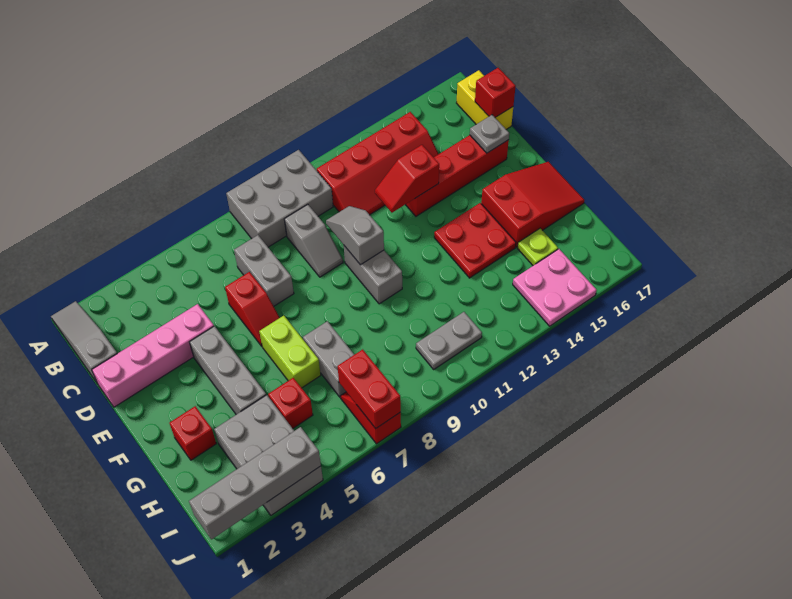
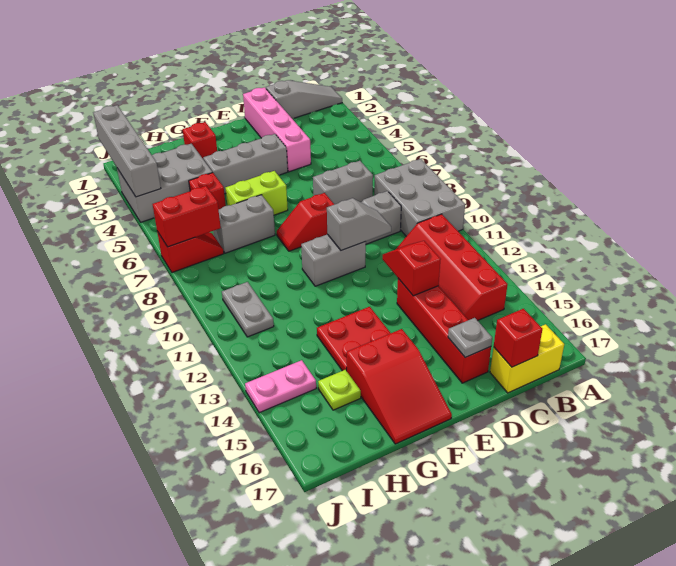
red slope D6:E6 level 1 top D -> red slope E8:F8 level 1 top E
pink plate I14:J15 level 1 -> pink plate I14:J14 level 1

